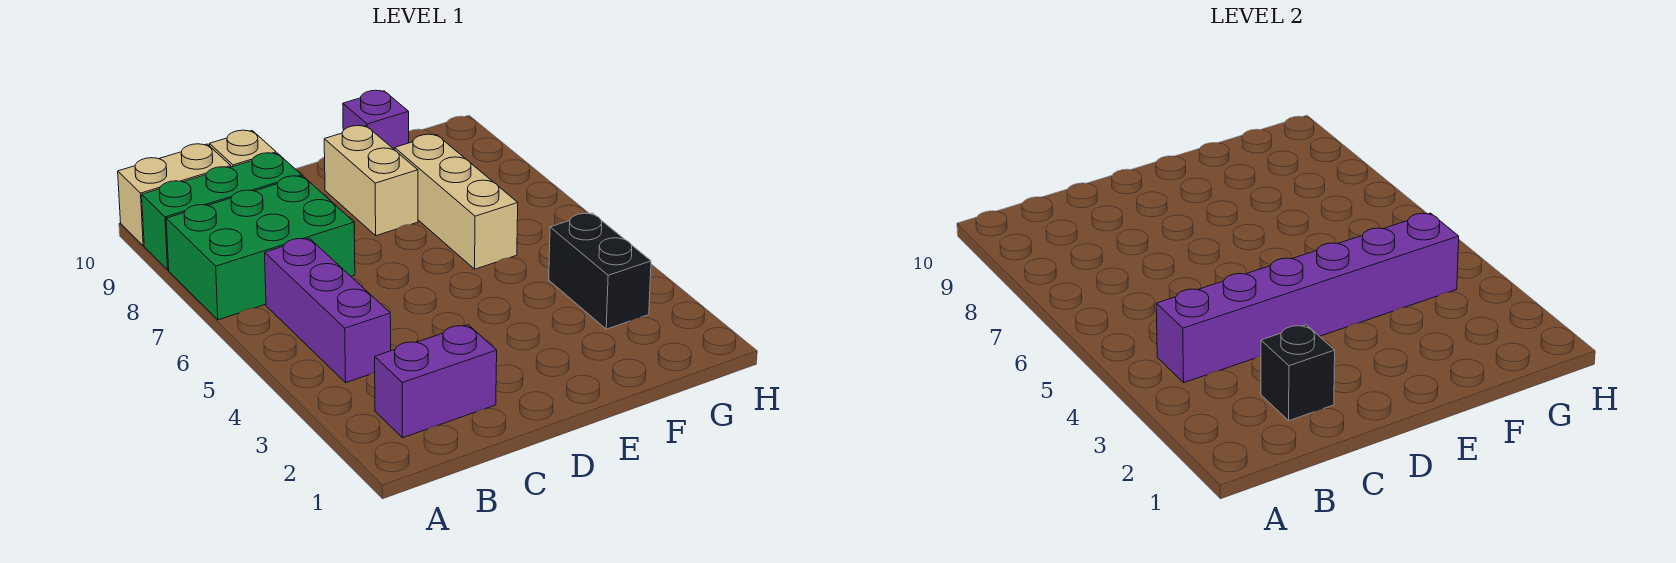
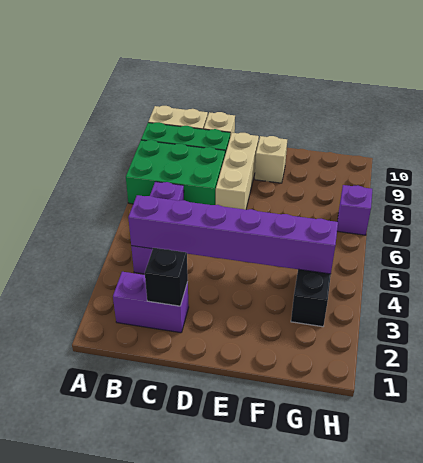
tan brick E8:E9 level 1 -> tan brick E9 level 1
tan brick F6:F8 level 1 -> tan brick D7:D9 level 1
purple brick F10 level 1 -> purple brick H7 level 1

